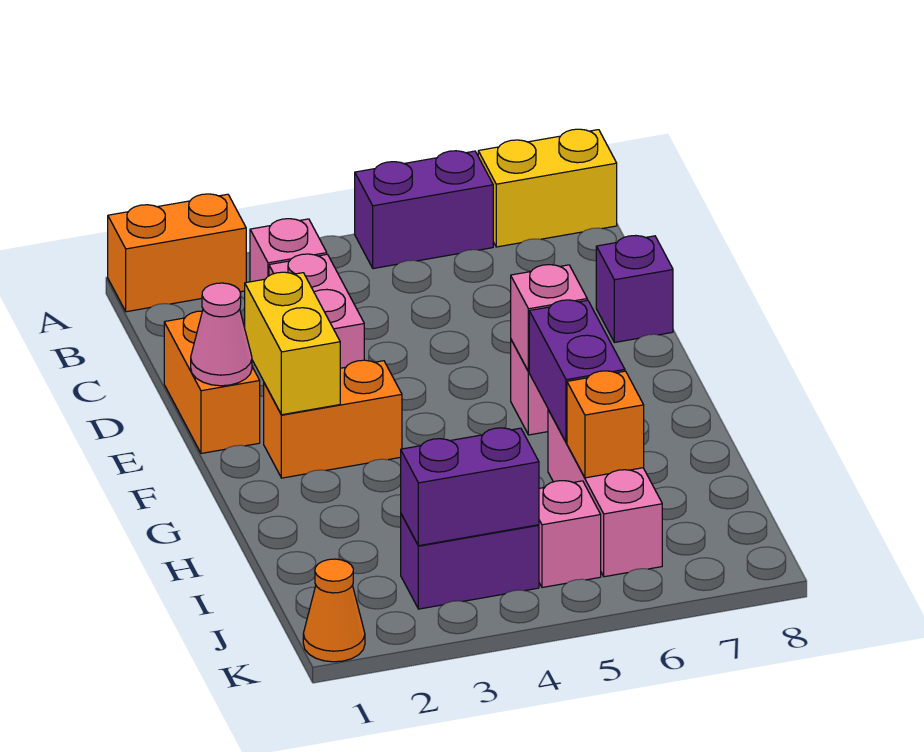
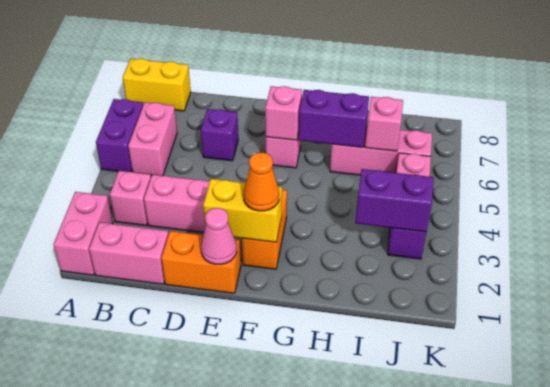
orange brick A1:A2 level 1 -> pink brick A1:A2 level 1
yellow brick A7:A8 level 1 -> yellow brick A8:B8 level 1
none -> pink brick B1:C1 level 1
none -> pink brick B5:B6 level 1
purple brick D8 level 1 -> purple brick D6 level 1
orange brick I6 level 2 -> pink brick I6 level 2
purple brick J3:J4 level 2 -> purple brick I3:J3 level 2
orange cone K1 level 1 -> orange cone F2 level 3

